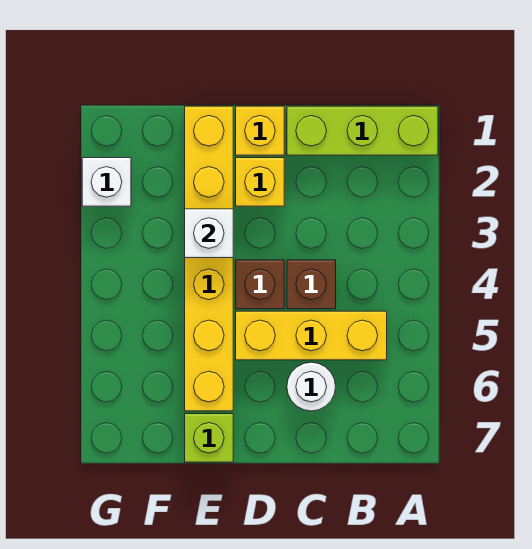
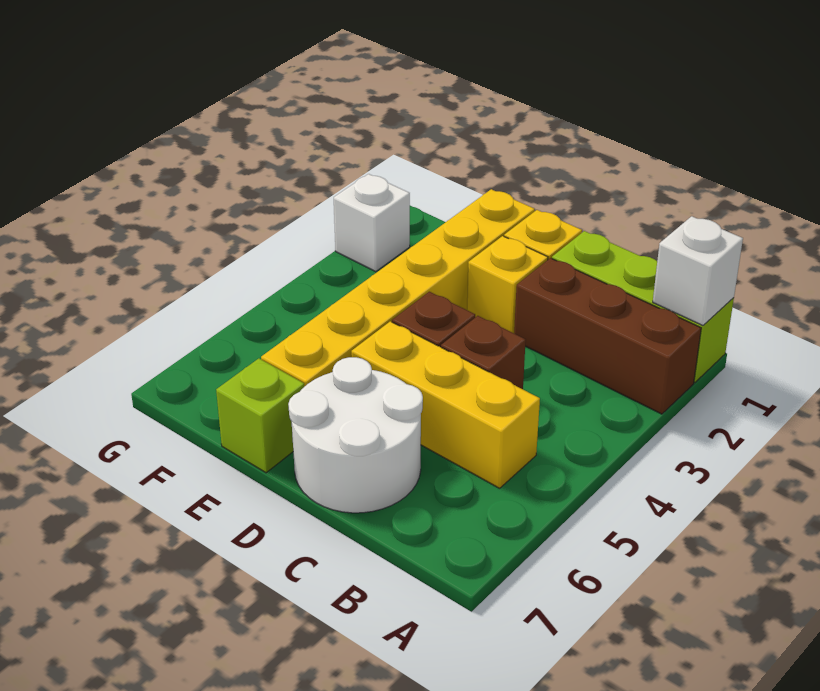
none -> brown brick A2:C2 level 1
white round brick C6 level 1 -> white round brick C6:D7 level 1
white brick E3 level 2 -> white brick A1 level 2

